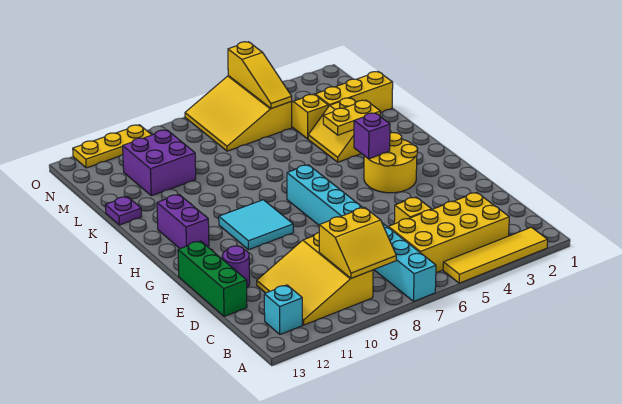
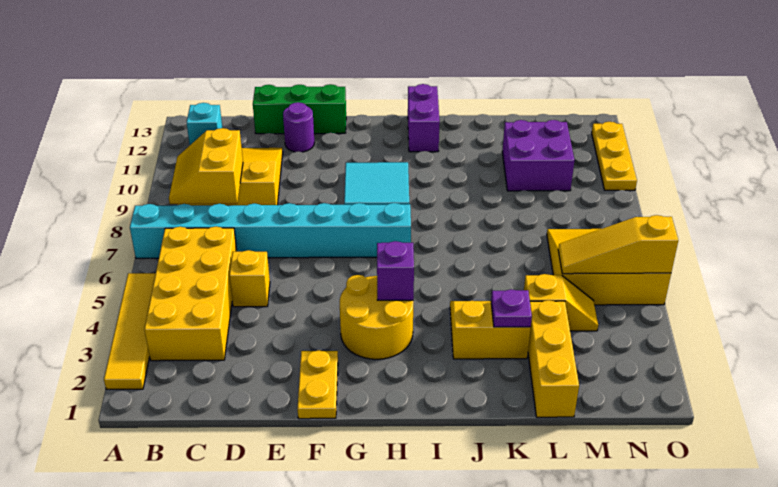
purple brick H12:I12 level 1 -> purple brick I12:I13 level 1
yellow plate J3:J4 level 2 -> yellow plate F1:F2 level 1
purple plate K13 level 1 -> purple plate K3 level 2

